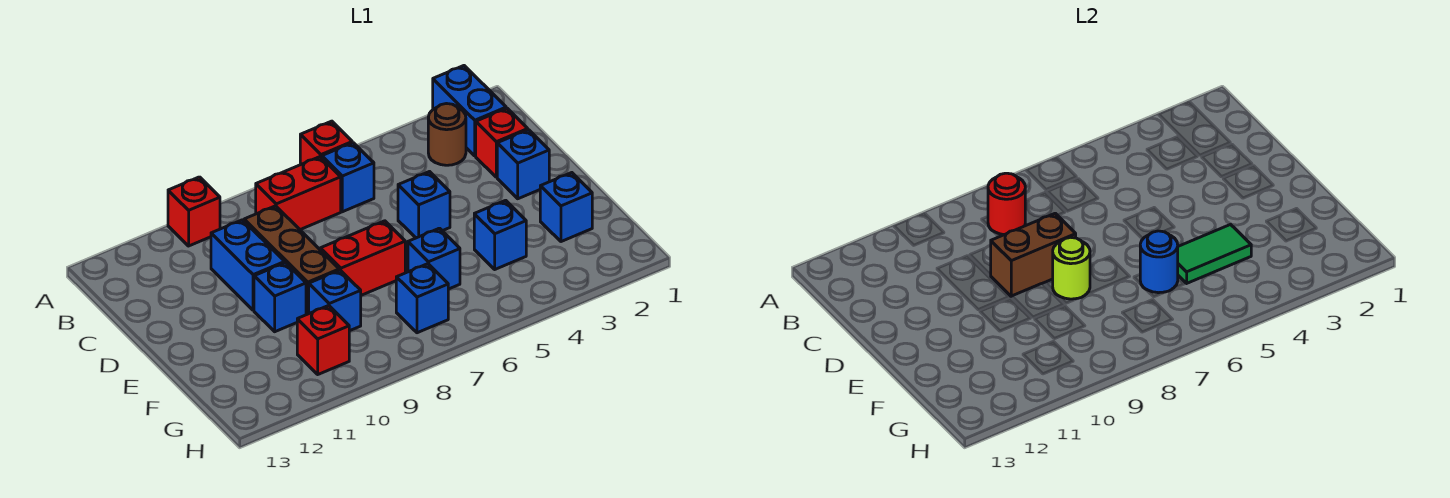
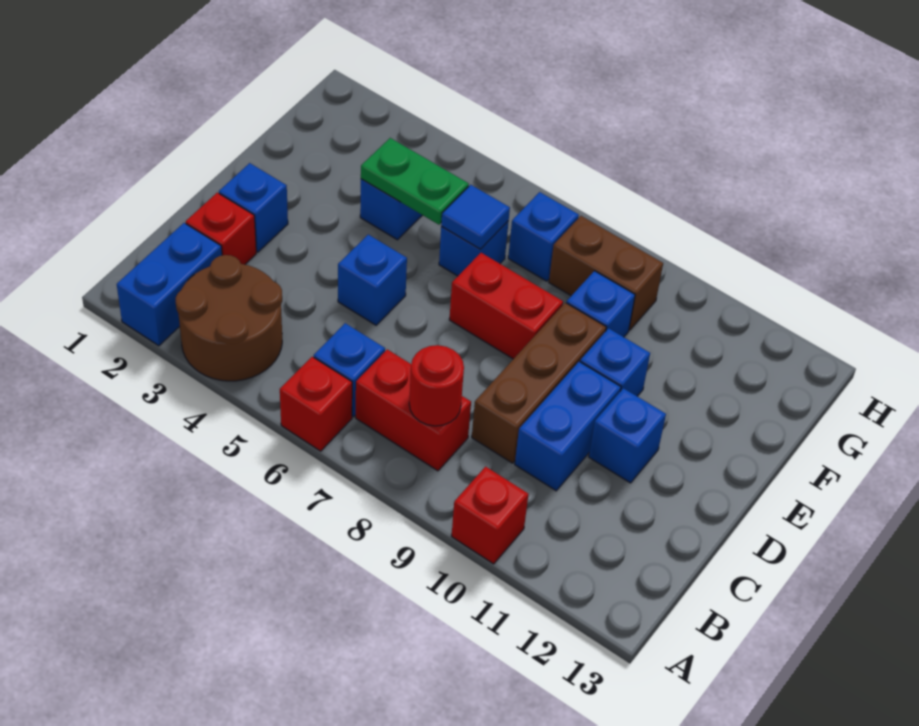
brown round brick B3 level 1 -> brown round brick A3:B4 level 1
brown brick D8:D9 level 2 -> brown brick G8:G9 level 1
lime round brick E8 level 2 -> none
blue brick F2 level 1 -> blue brick D11 level 1
green tile F4:F5 level 2 -> green plate F4:F5 level 2
blue round brick F6 level 2 -> blue tile F6 level 2
red brick G10 level 1 -> none

